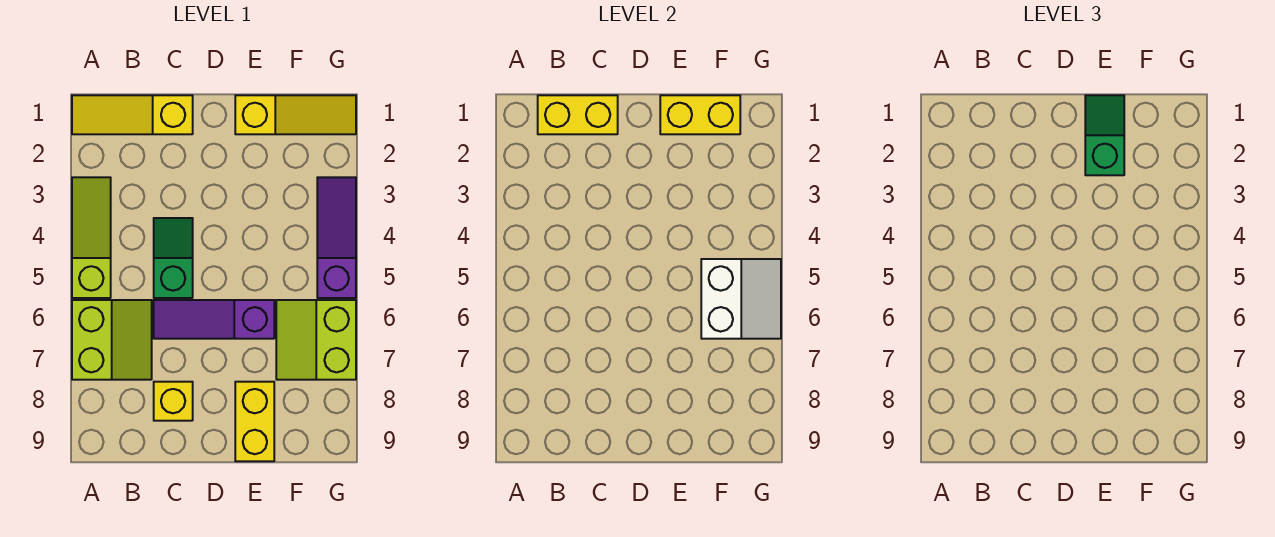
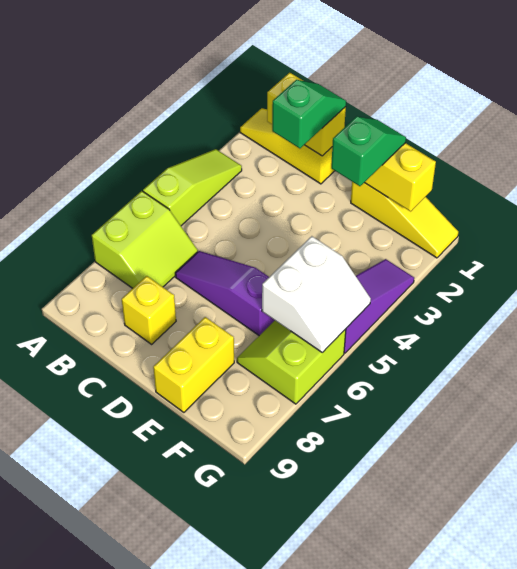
green slope C4:C5 level 1 top 5 -> green slope C1:C2 level 3 top 2

